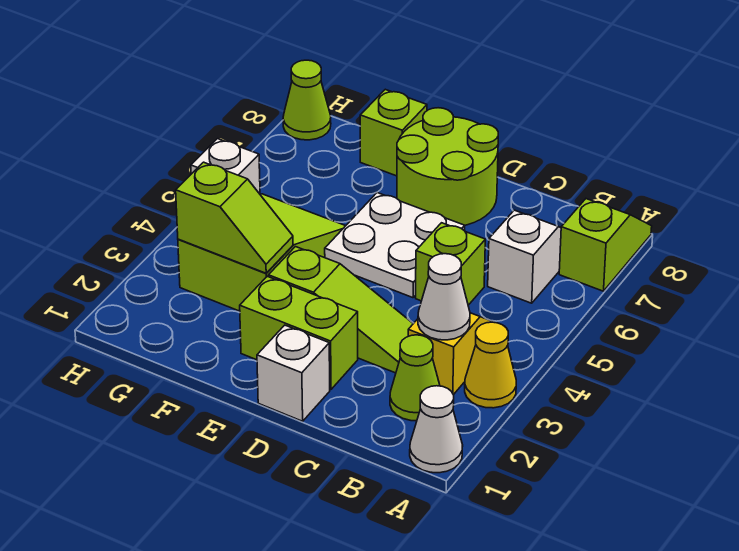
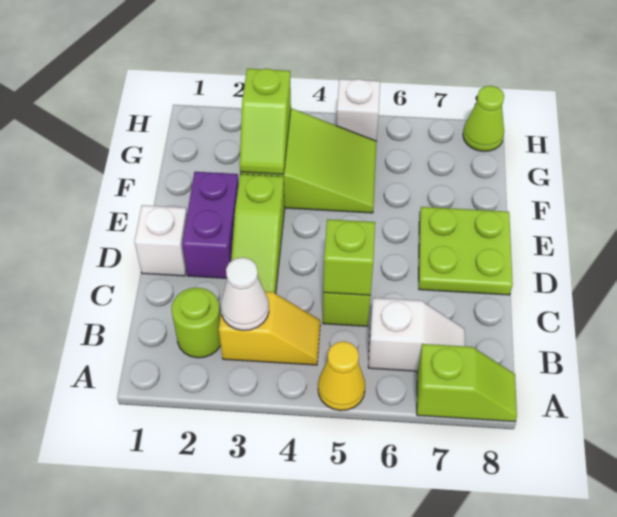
white cone A1 level 1 -> none
yellow cone A3 level 1 -> yellow cone A5 level 1
lime cone B2 level 1 -> lime round brick B2 level 1
lime brick D2:E2 level 1 -> purple brick D2:E2 level 1
white plate D5:E6 level 1 -> none
lime round brick D7:E8 level 1 -> lime plate D7:E8 level 1
lime brick F8 level 1 -> lime brick C5 level 2

